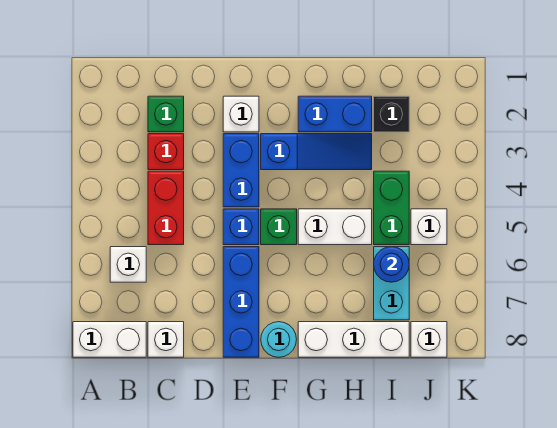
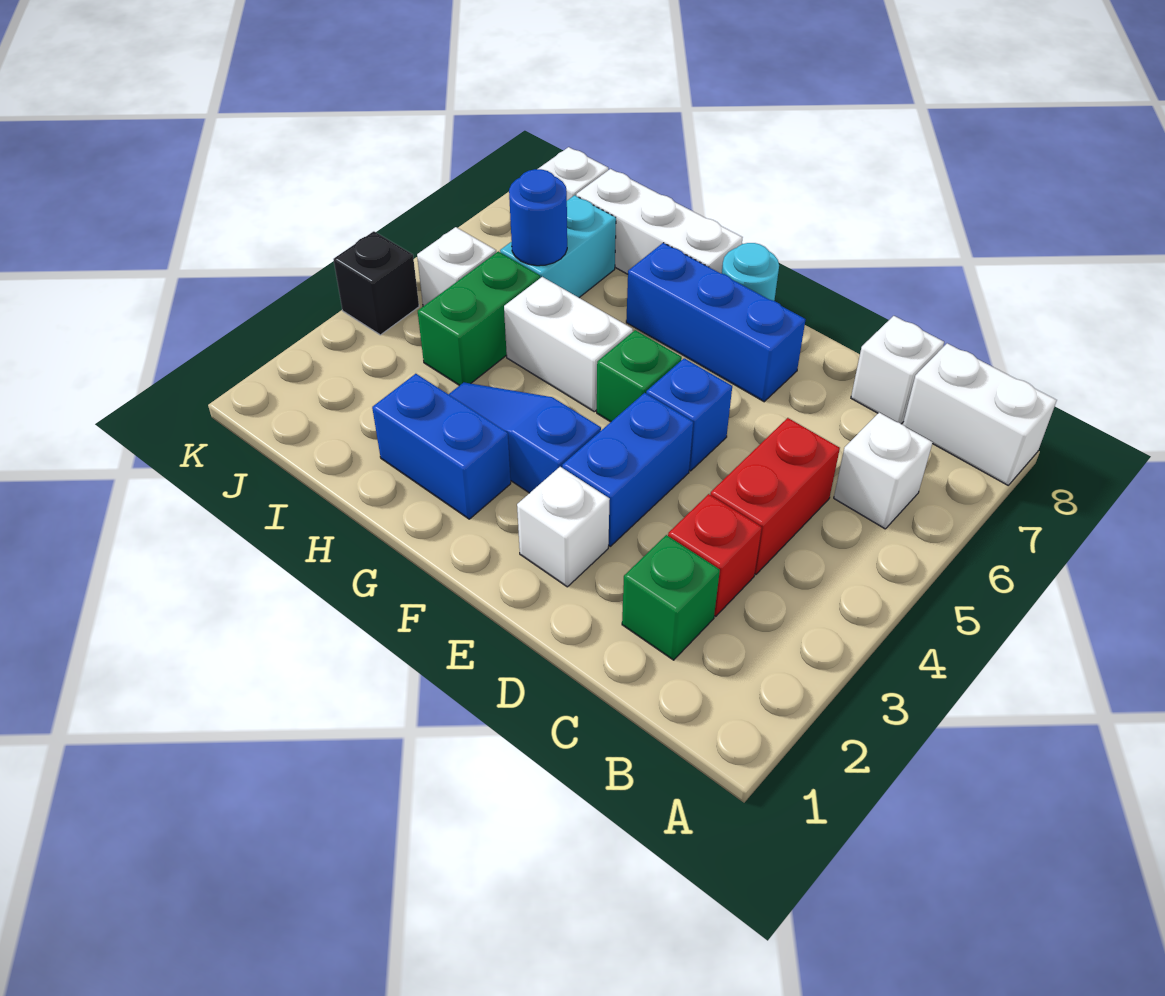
blue brick E6:E8 level 1 -> blue brick E7:G7 level 1
black brick I2 level 1 -> black brick K4 level 1

